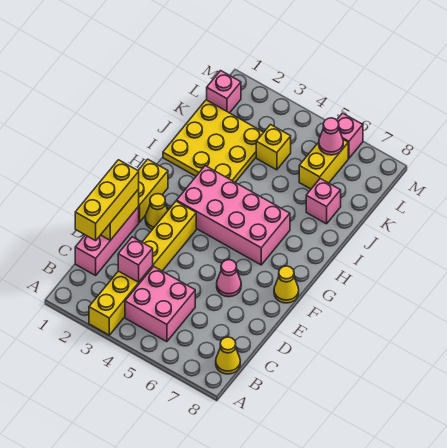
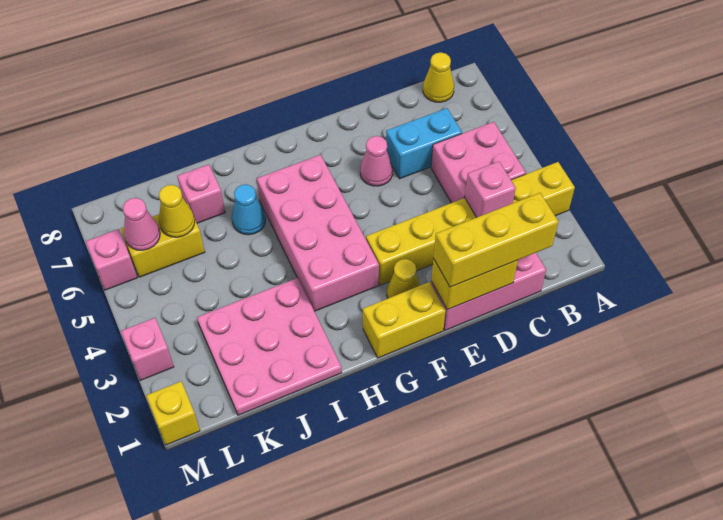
none -> cyan brick C6:D6 level 1
yellow cone F8 level 1 -> yellow cone K6 level 2
yellow plate I1:K3 level 1 -> pink plate I1:K3 level 1
none -> cyan cone I6 level 1
yellow brick K4 level 1 -> yellow brick M1 level 1
pink brick L1 level 1 -> pink brick M3 level 1

